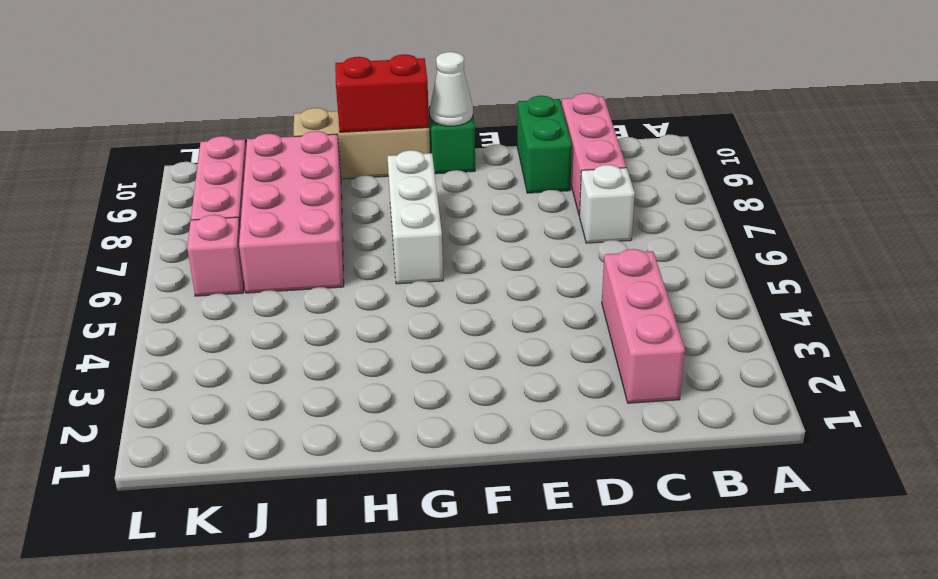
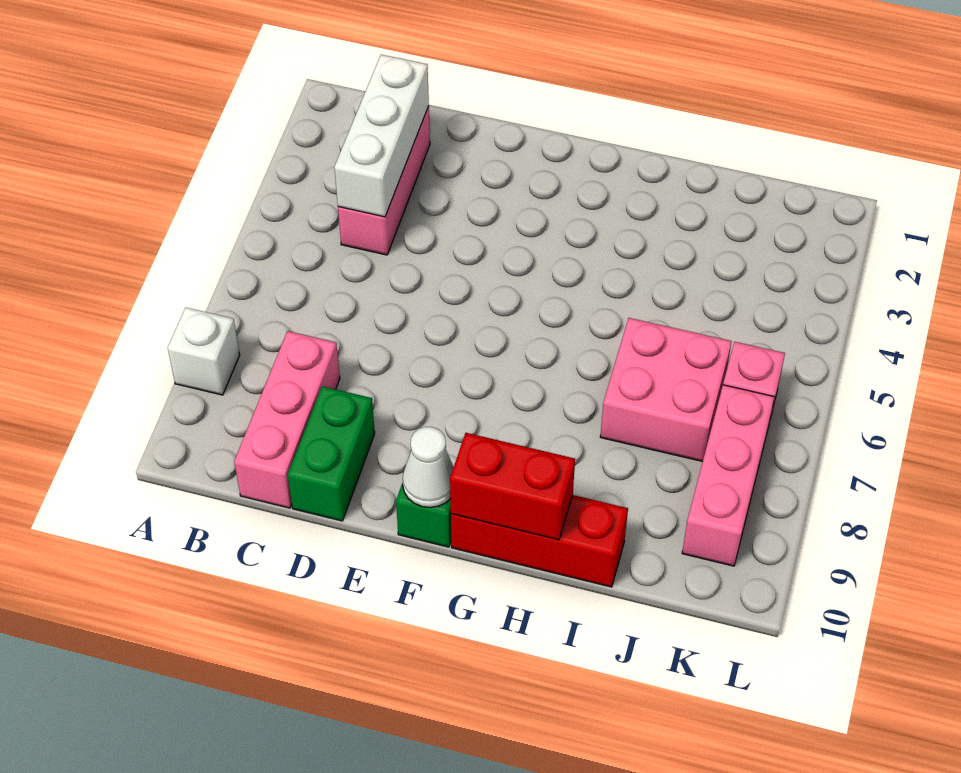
white brick C7 level 1 -> white brick A8 level 1
white brick G6:G8 level 1 -> white brick C2:C4 level 2
tan brick G10:I10 level 1 -> red brick G10:I10 level 1
pink brick I6:J9 level 1 -> pink brick I6:J7 level 1

